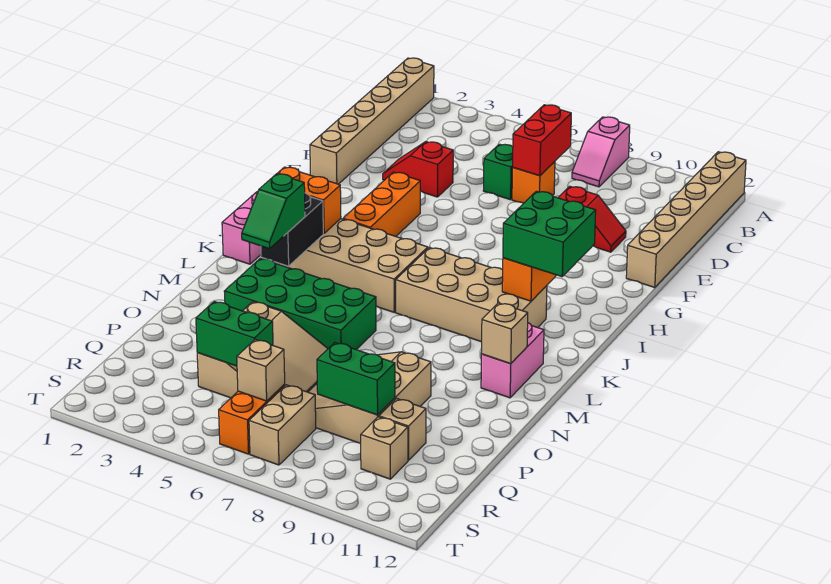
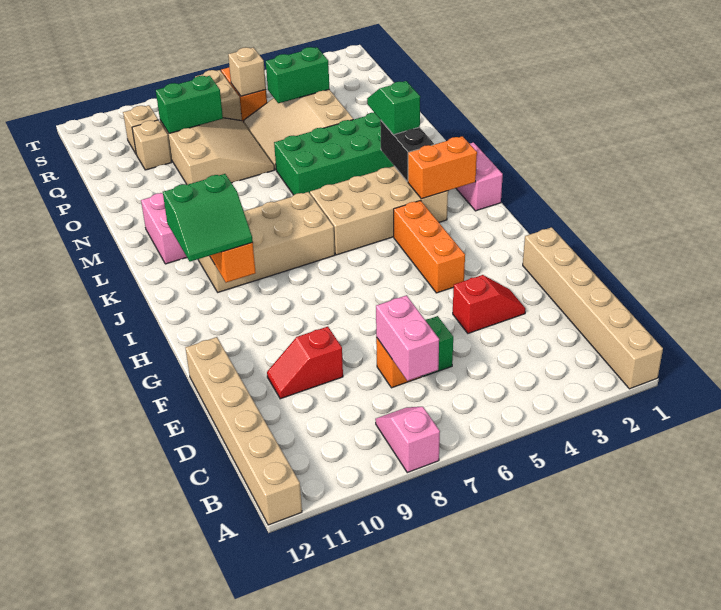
red brick C7:D7 level 2 -> pink brick C7:D7 level 2
green brick I10:J11 level 3 -> green slope I10:J11 level 3 top J
tan brick M11 level 2 -> none

